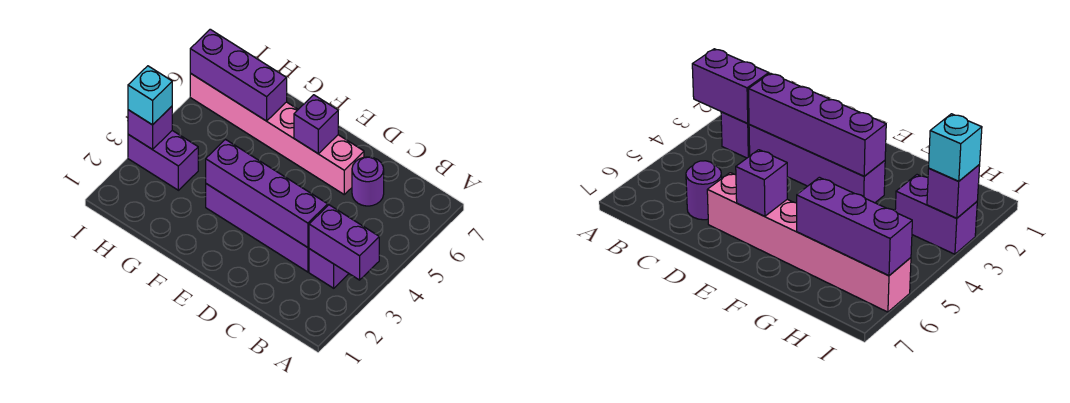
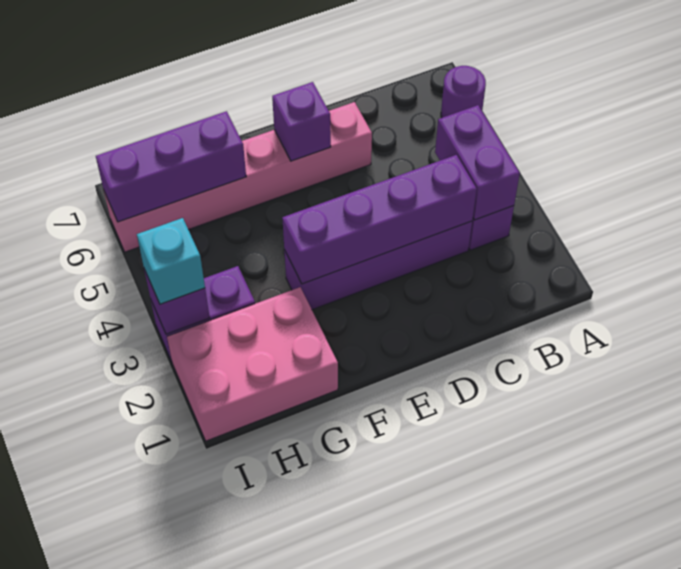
purple brick A3:B3 level 2 -> purple brick B3:B4 level 2
purple round brick C6 level 1 -> purple round brick A6 level 1
none -> pink brick G1:I2 level 1

